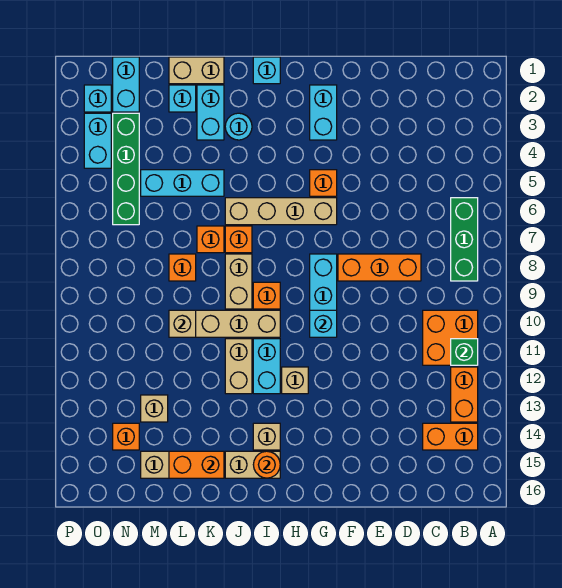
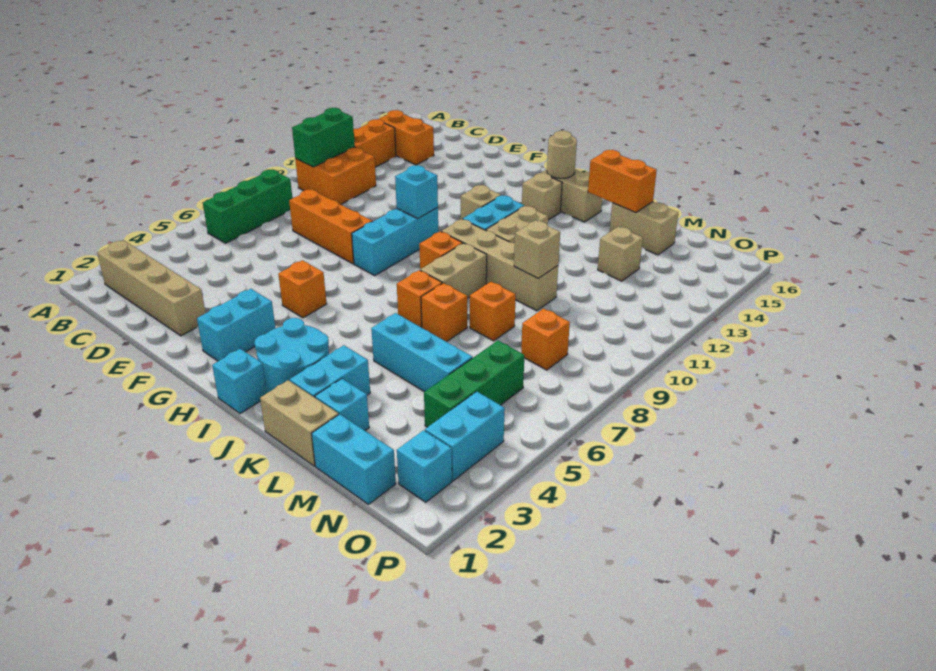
green brick B11 level 2 -> green brick B10:B11 level 2
tan brick G6:J6 level 1 -> tan brick B2:E2 level 1
orange round brick I15 level 2 -> tan round brick I15 level 2
cyan round brick J3 level 1 -> cyan round brick I2:J3 level 1
cyan brick N1:N2 level 1 -> cyan brick M1:N1 level 1
green brick N3:N6 level 1 -> green brick N4:N6 level 1
orange brick N14 level 1 -> orange brick N8 level 1

